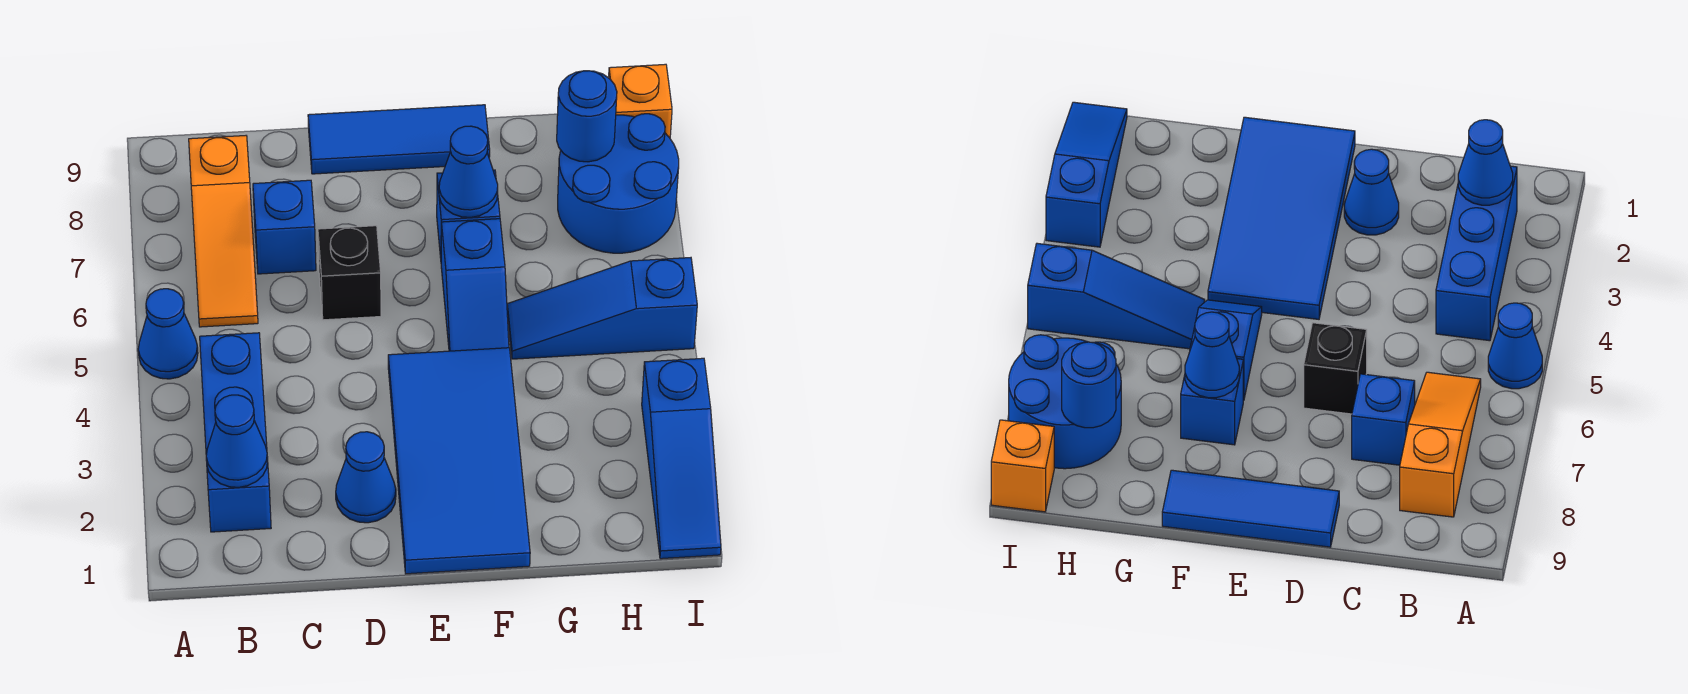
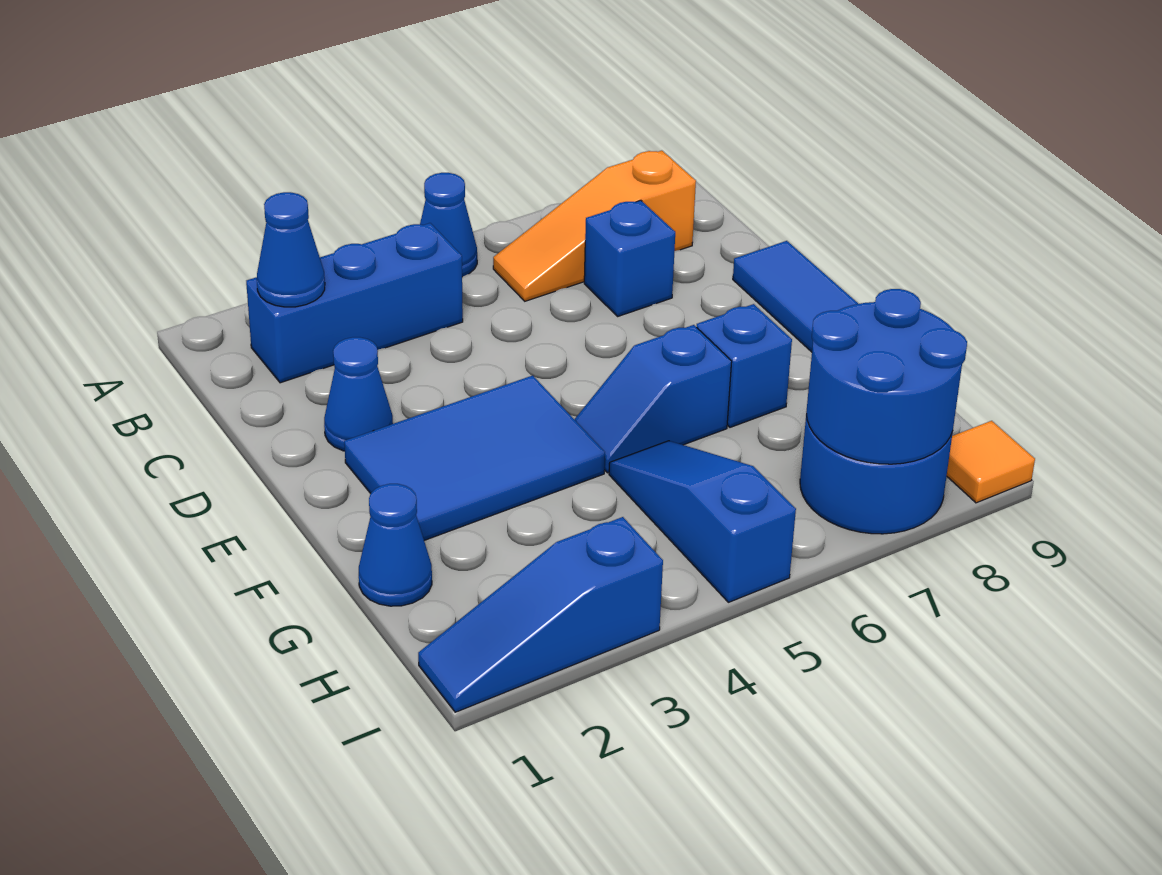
black brick D6 level 1 -> none
blue tile E1:F4 level 1 -> blue tile E2:F4 level 1
blue cone F7 level 2 -> blue cone G1 level 1
blue round brick H8 level 2 -> blue round brick H7:I8 level 2
orange brick I9 level 1 -> orange tile I9 level 1

